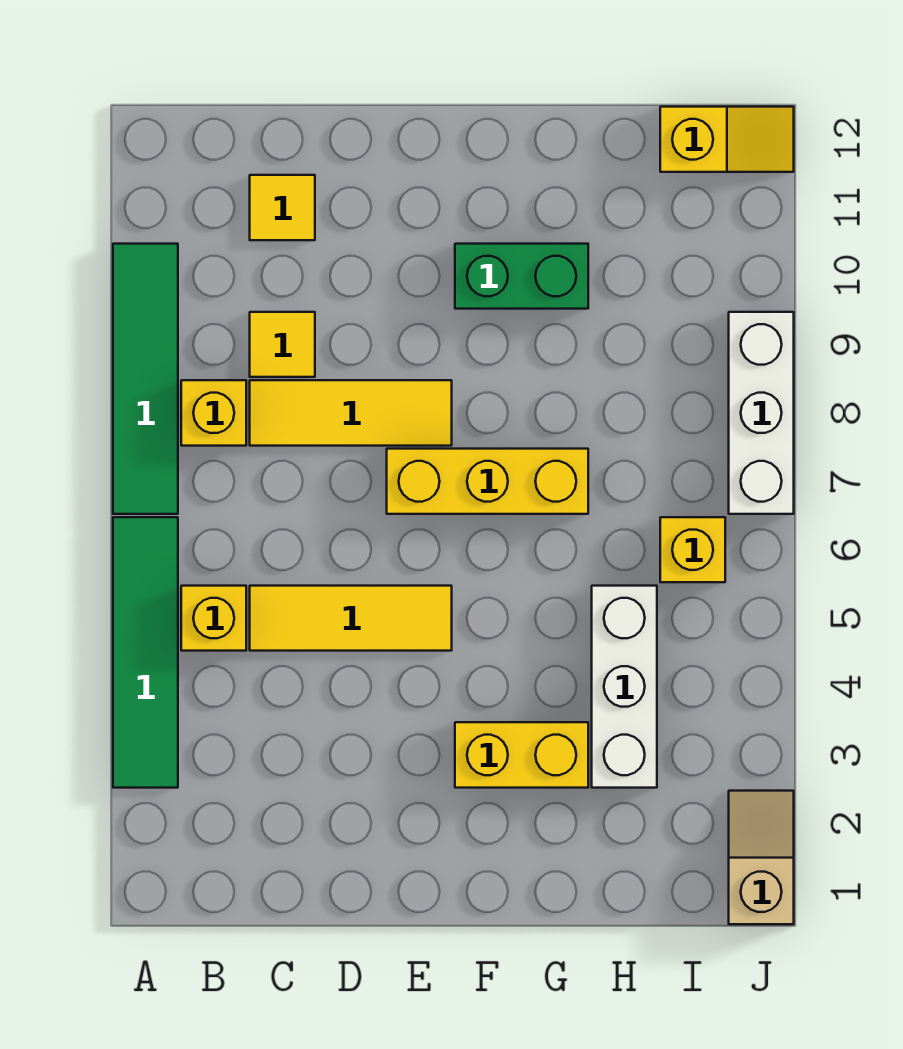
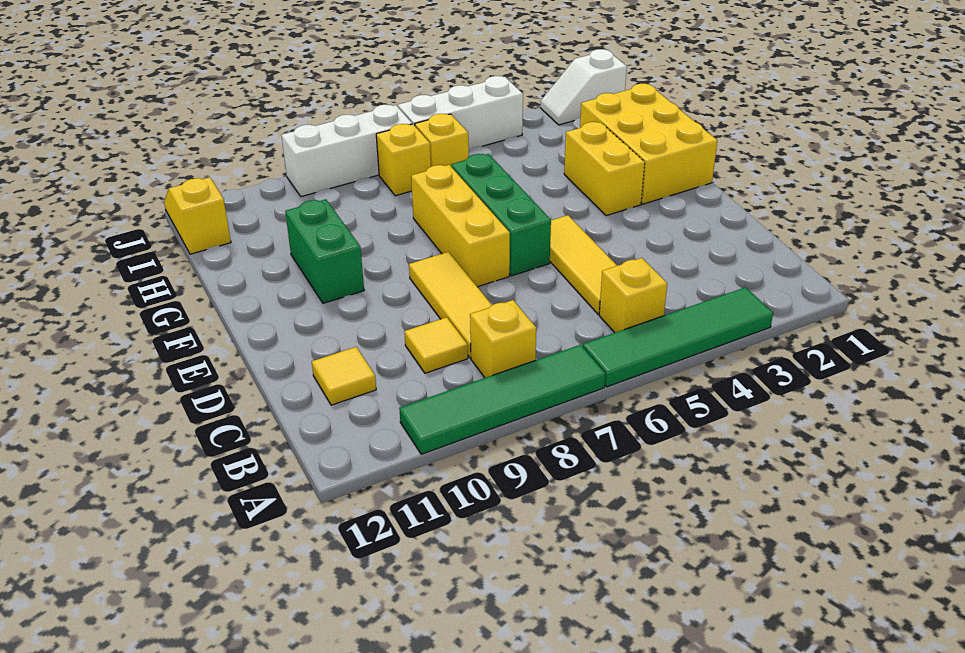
none -> green brick E6:G6 level 1
none -> yellow brick F1:H2 level 1
white brick H3:H5 level 1 -> white brick J4:J6 level 1
none -> yellow brick I7 level 1
tan slope J1:J2 level 1 top 1 -> white slope J1:J2 level 1 top 1

